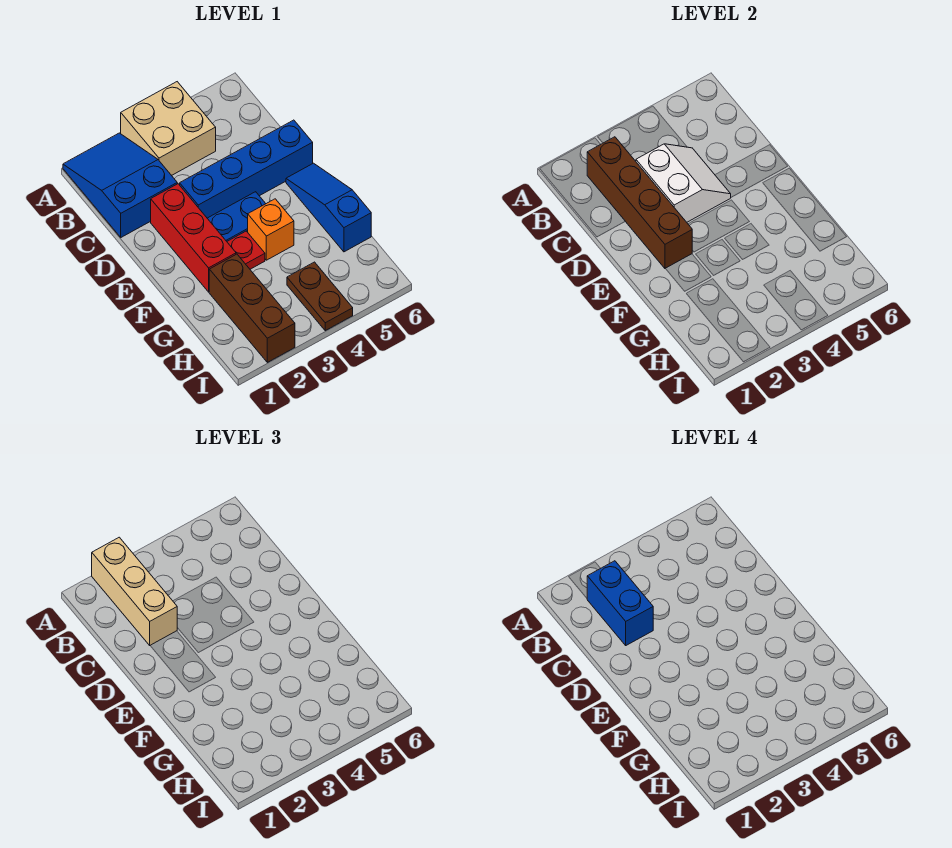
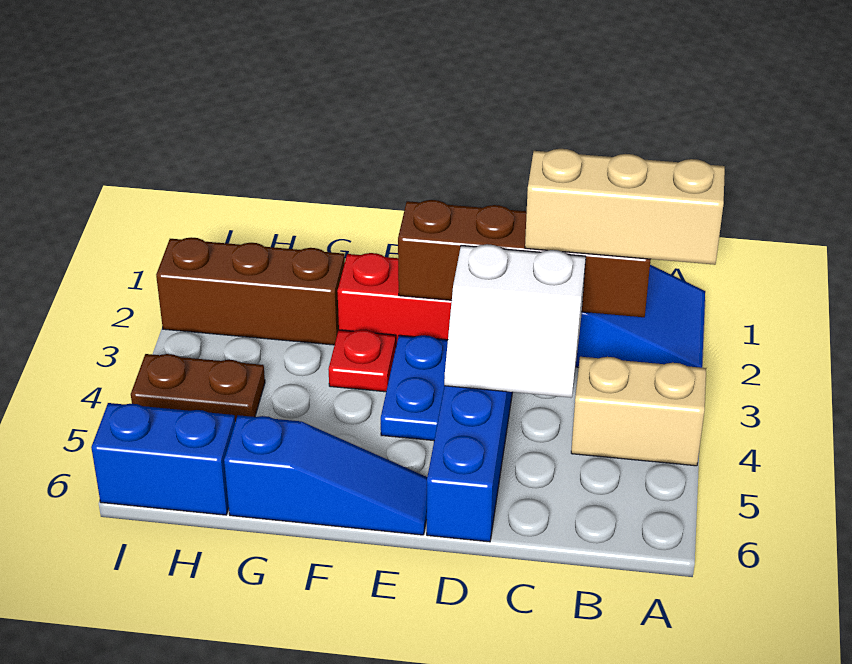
tan brick A3:B4 level 1 -> tan brick A4:B4 level 1
blue brick B2:C2 level 4 -> blue brick H6:I6 level 1
orange brick F4 level 1 -> none

